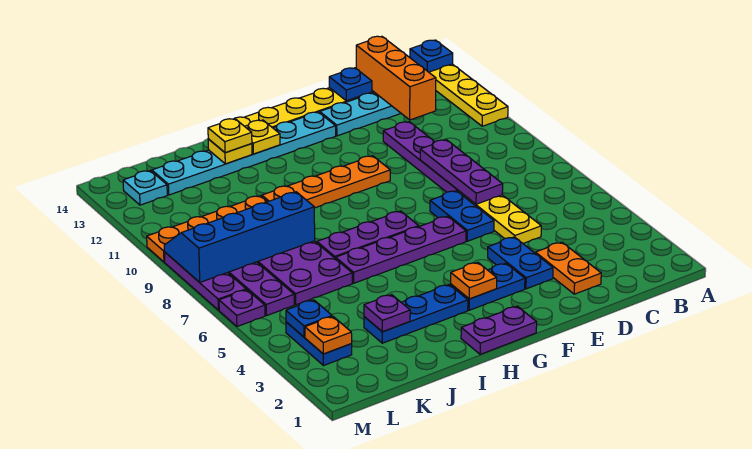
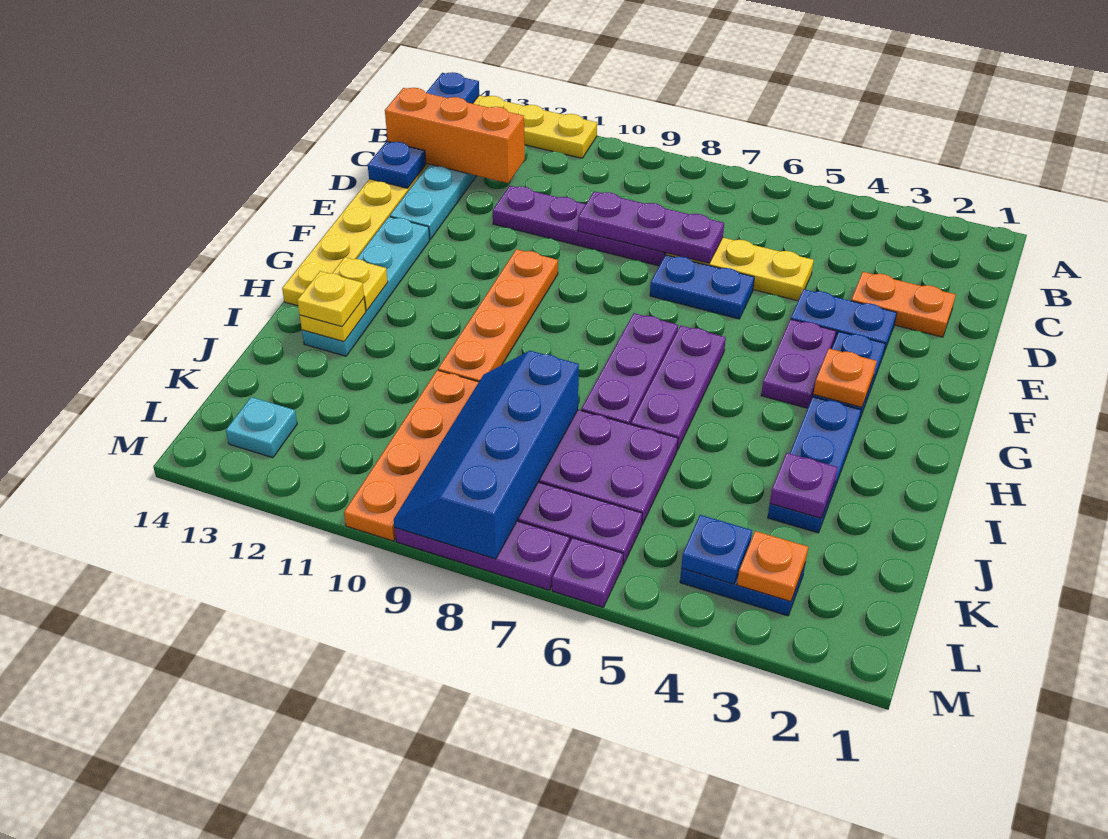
purple plate F6:I6 level 1 -> purple plate G6:I6 level 1
cyan plate F13:K13 level 1 -> cyan plate F13:I13 level 1
purple plate G1:H1 level 1 -> purple plate F4:G4 level 1

